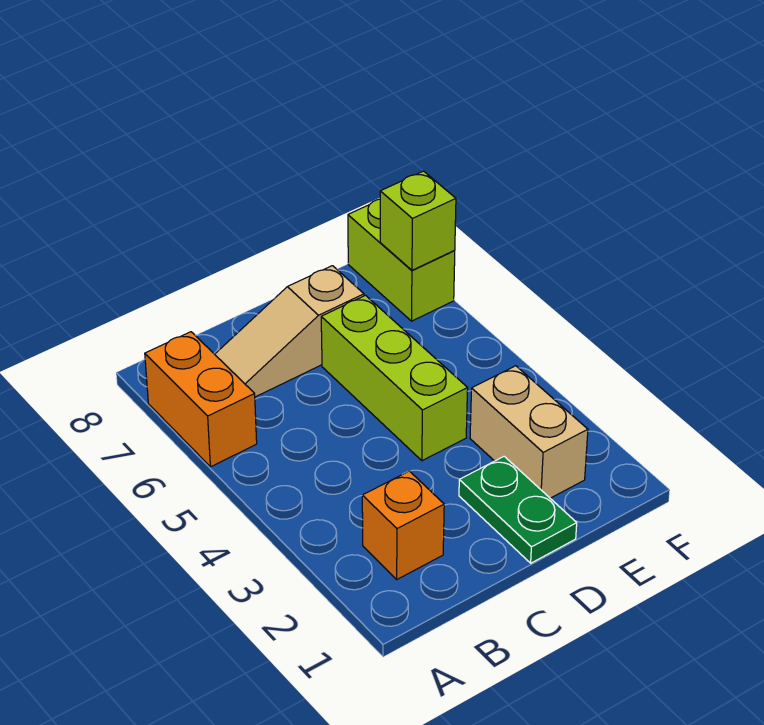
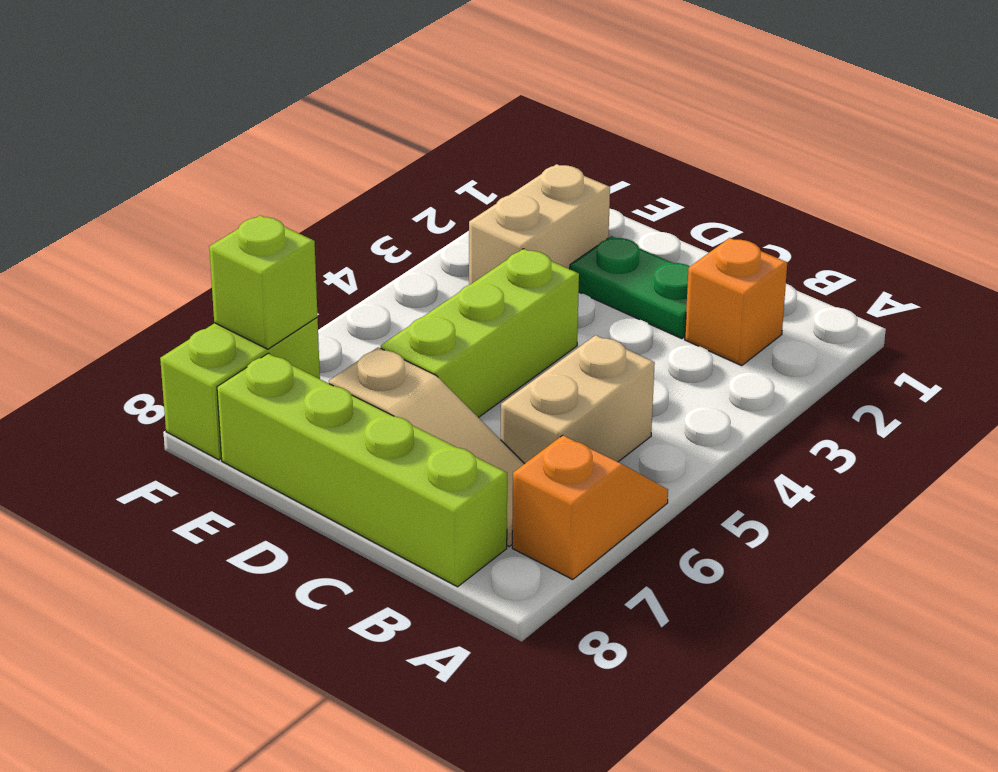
orange brick A6:A7 level 1 -> orange slope A6:A7 level 1 top 7
none -> tan brick B5:B6 level 1
none -> lime brick B8:E8 level 1
green plate D1:D2 level 1 -> green plate C2:D2 level 1

